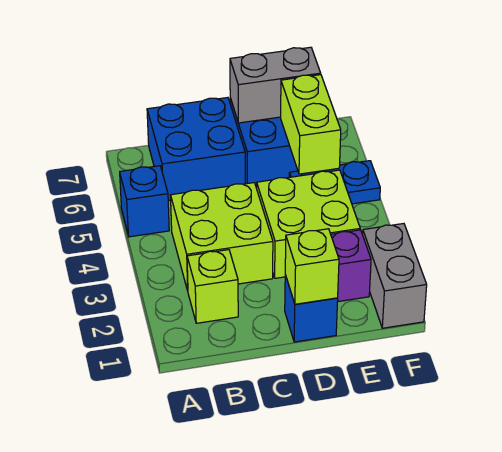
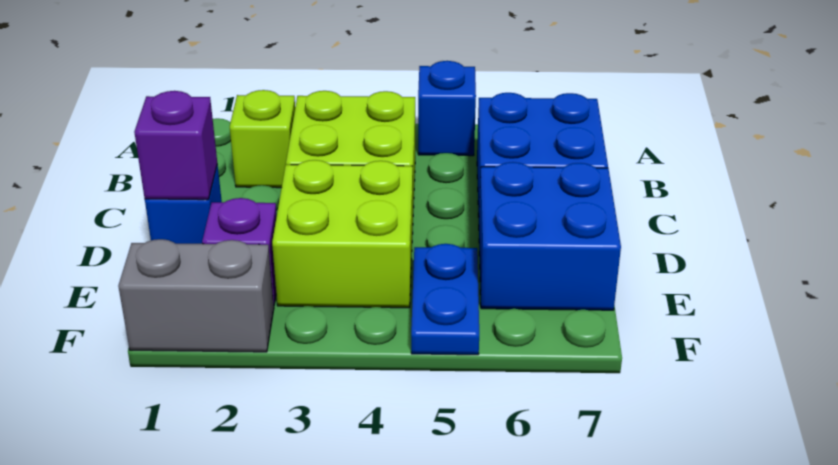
lime brick D1 level 2 -> purple brick D1 level 2
grey brick D7:E7 level 2 -> none
lime brick E5:E6 level 2 -> none

